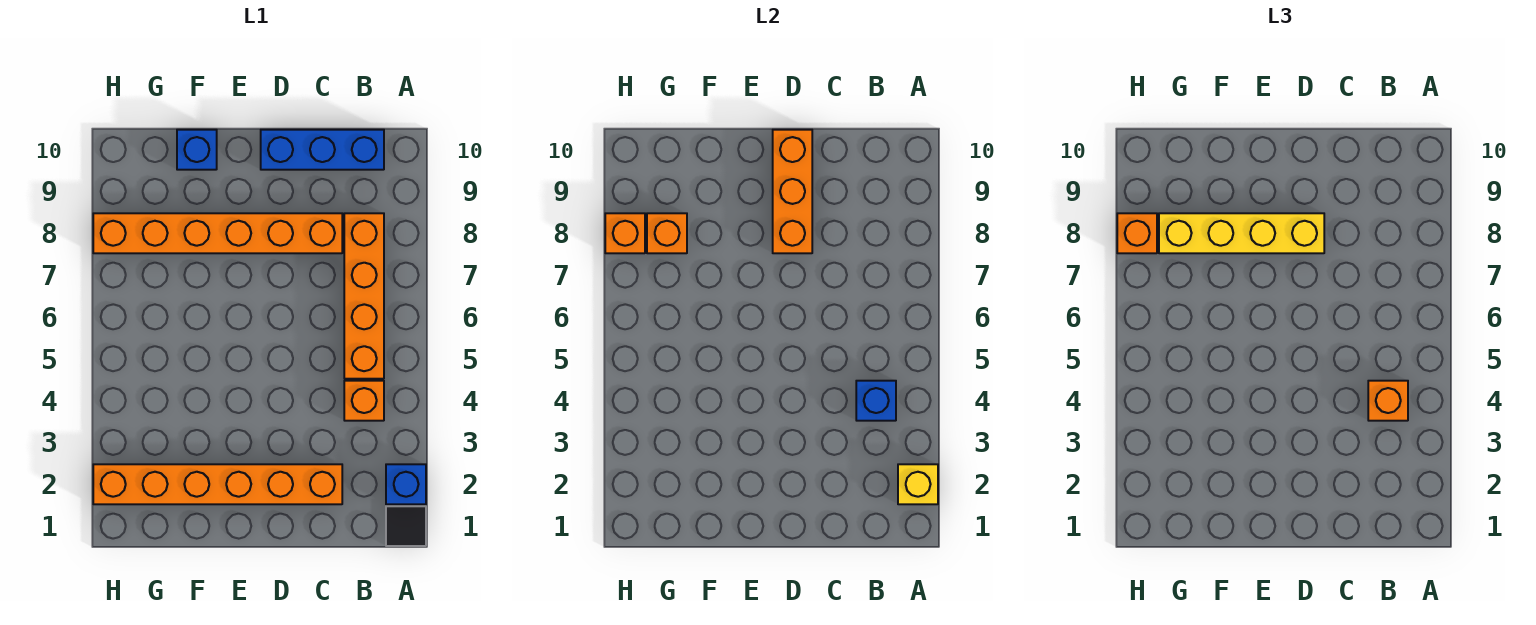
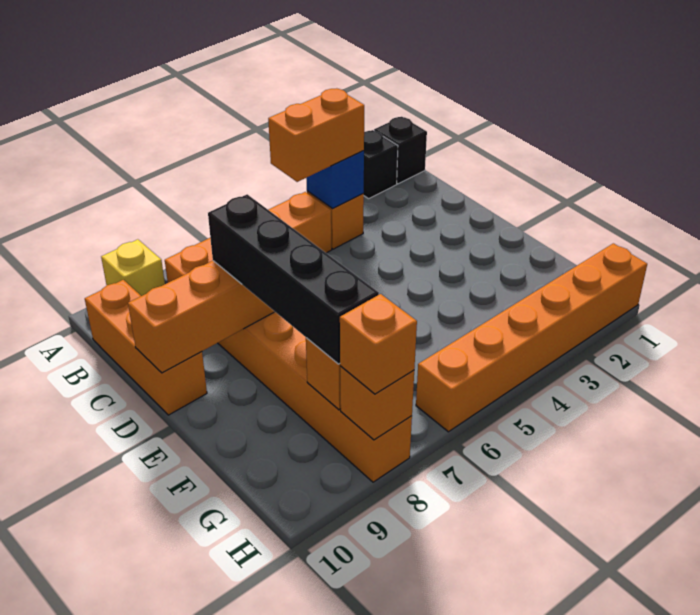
black tile A1 level 1 -> black brick A1 level 1
blue brick A2 level 1 -> black brick A2 level 1
yellow brick A2 level 2 -> yellow brick A9 level 1
orange brick B4 level 3 -> orange brick B4:B5 level 3
blue brick B10:D10 level 1 -> orange brick B10:D10 level 1
orange brick C2:H2 level 1 -> orange brick H1:H6 level 1
yellow brick D8:G8 level 3 -> black brick D8:G8 level 3
blue brick F10 level 1 -> none

